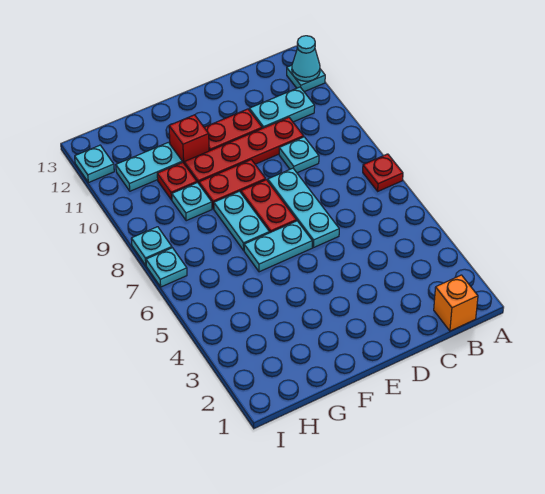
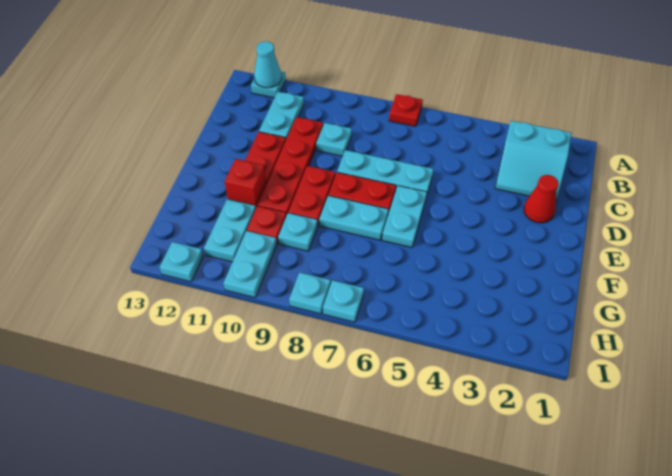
orange brick B1 level 1 -> none
none -> cyan slope B2:C3 level 1 top B
none -> red cone D2 level 1
none -> cyan plate H10:I10 level 1

